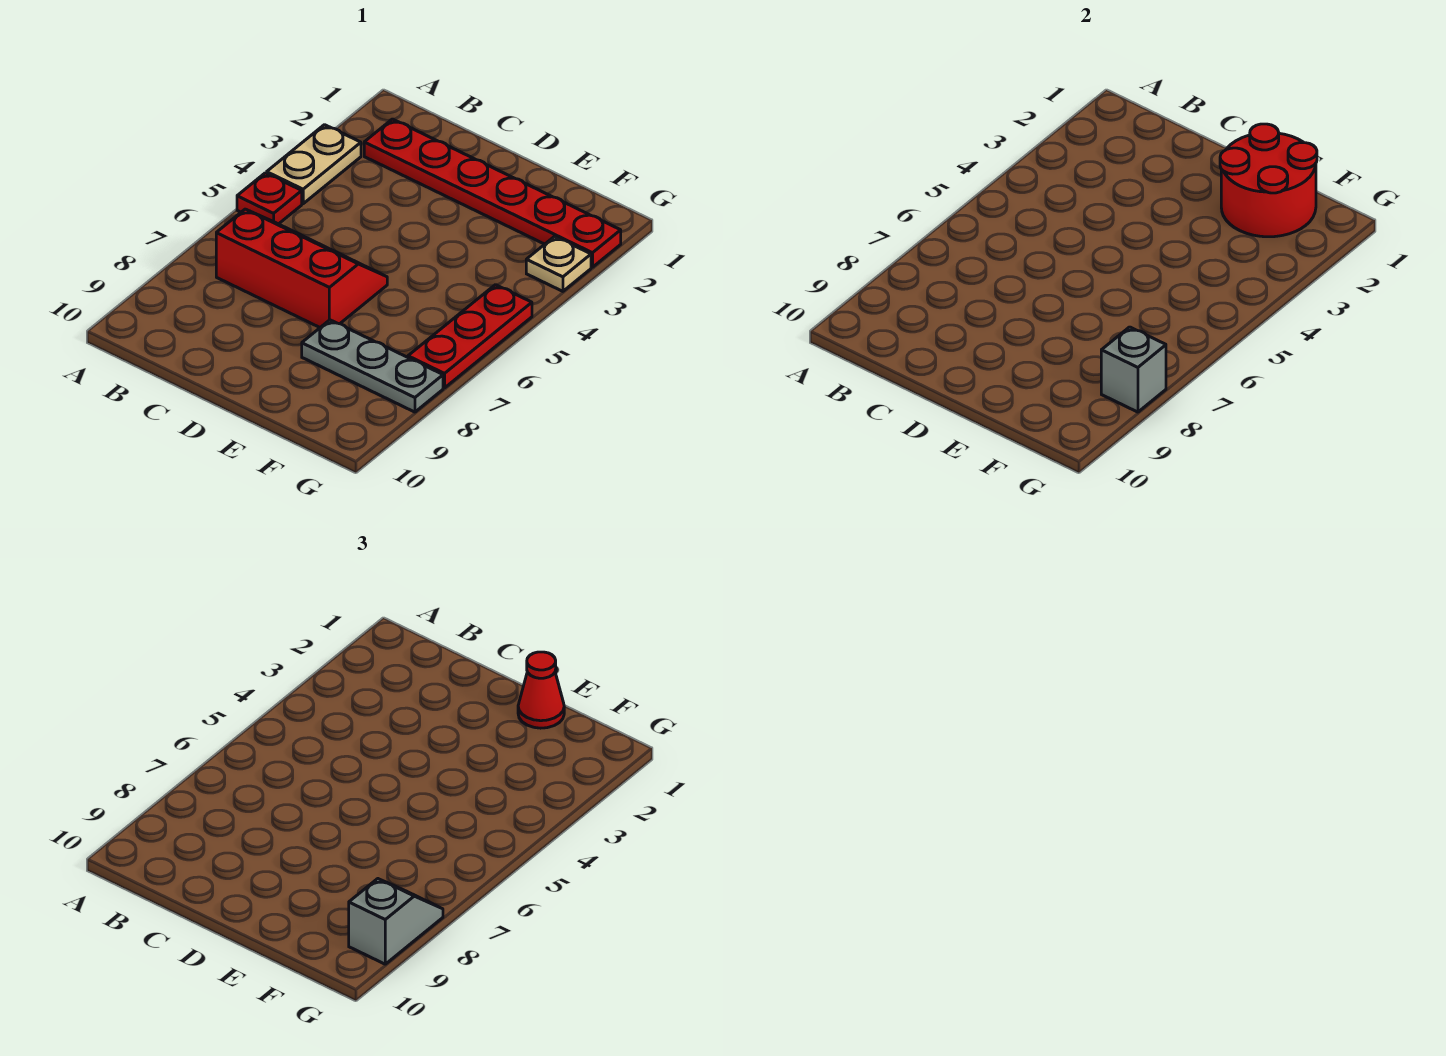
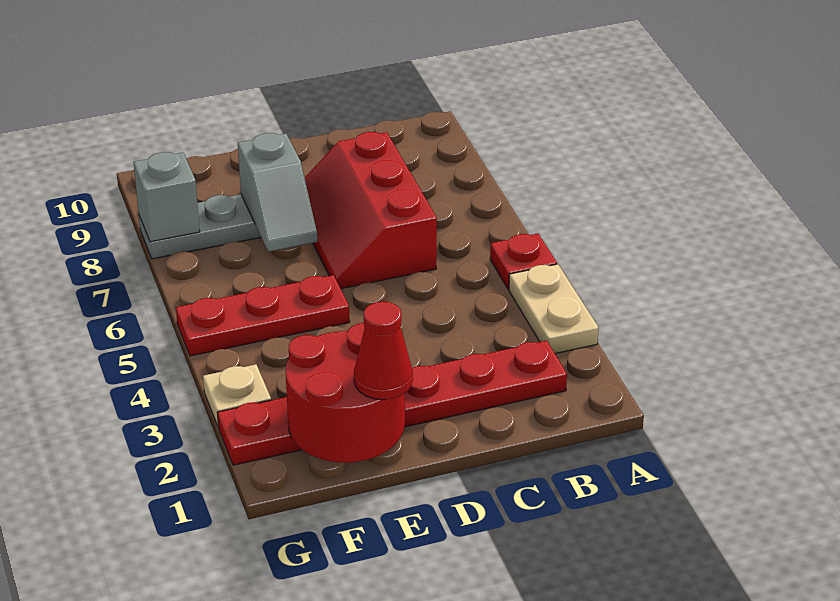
red slope B6:D7 level 1 top 7 -> red slope C6:D8 level 1 top C
red plate G5:G7 level 1 -> red plate E5:G5 level 1
grey slope G8:G9 level 3 top 9 -> grey slope E7:E8 level 2 top 8

